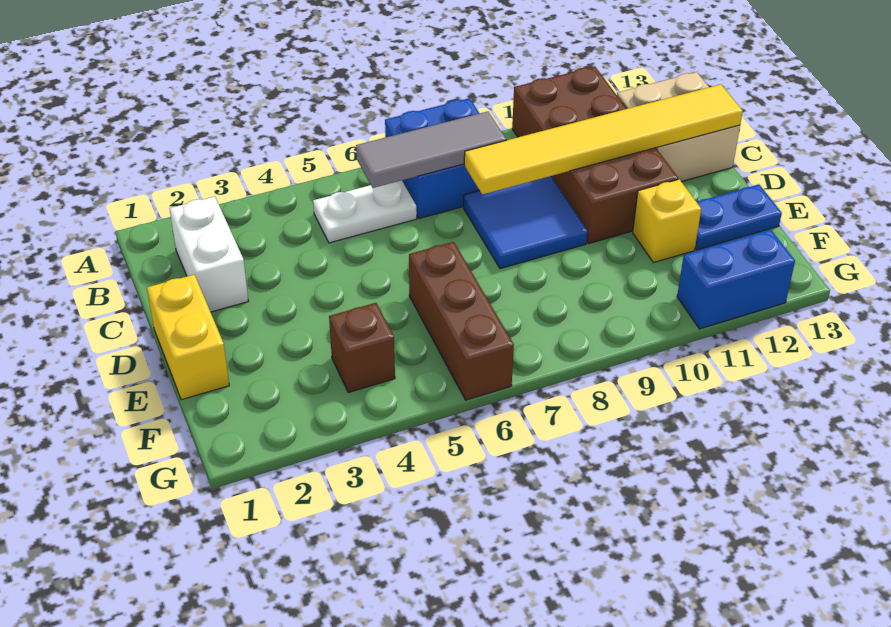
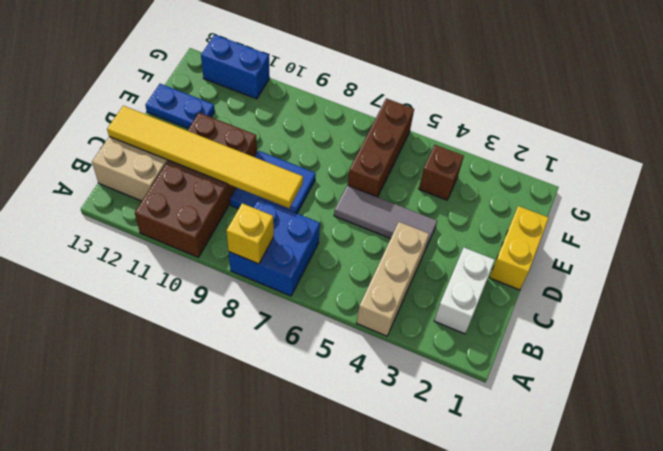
none -> tan brick A4:C4 level 1
white plate B5:B6 level 1 -> none
grey tile B6:B8 level 2 -> grey tile D4:D6 level 1
yellow brick E11 level 1 -> yellow brick A8 level 2

